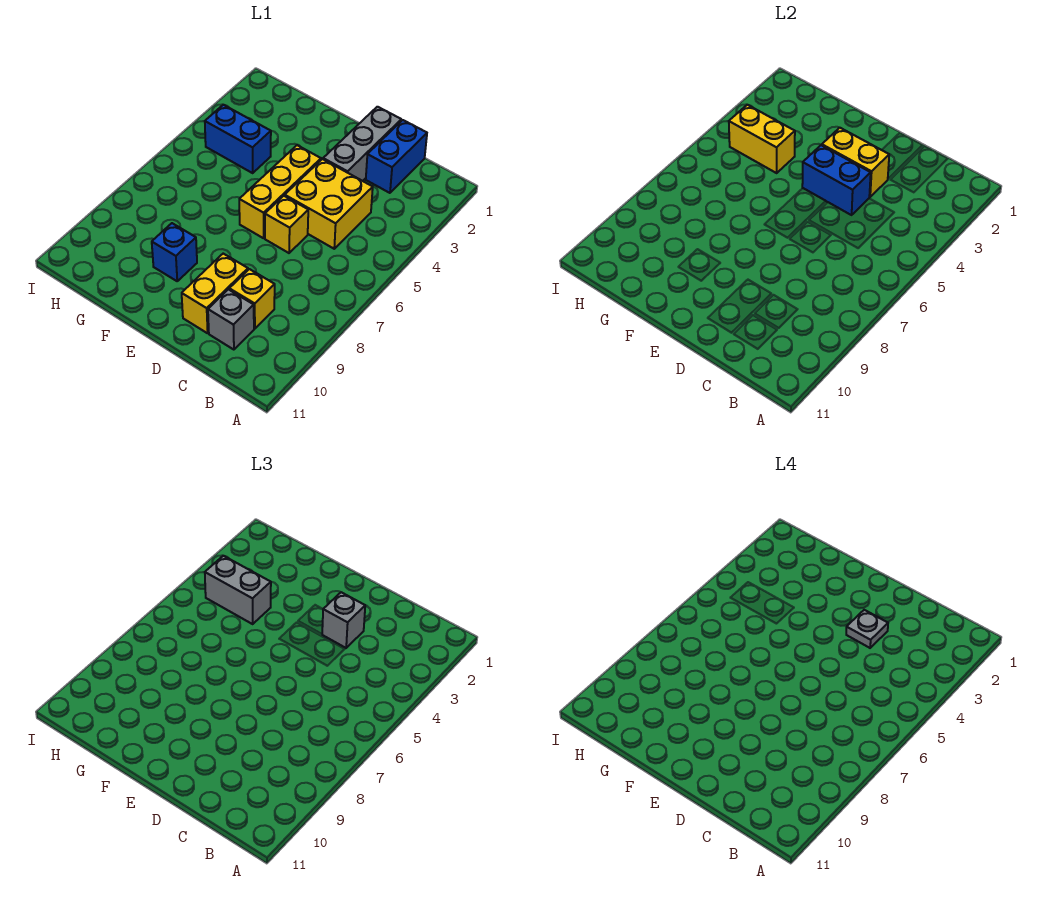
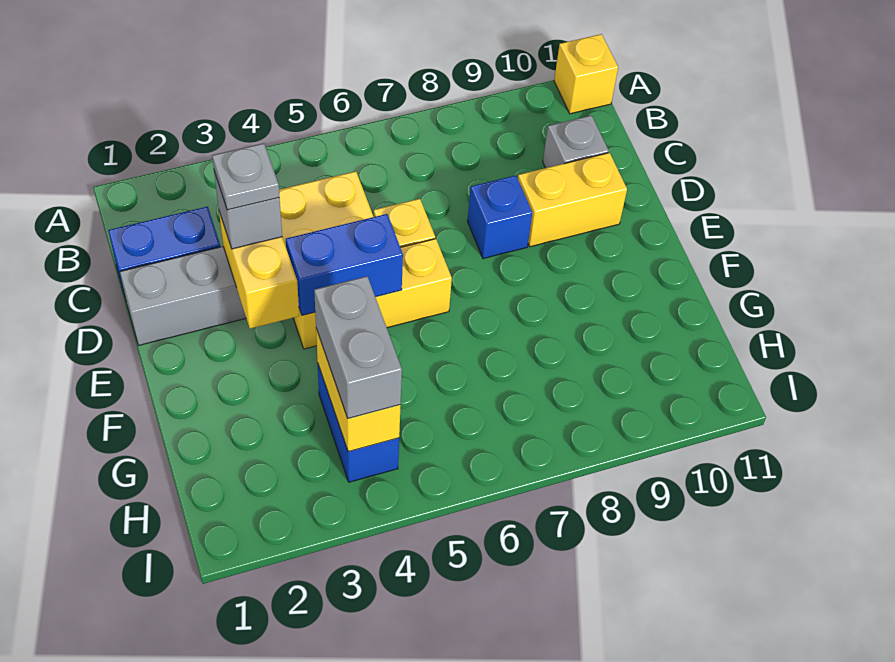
yellow brick C9 level 1 -> yellow brick A11 level 1
blue brick D4:E4 level 2 -> blue brick E4:E5 level 2
blue brick F9 level 1 -> blue brick D8 level 1

